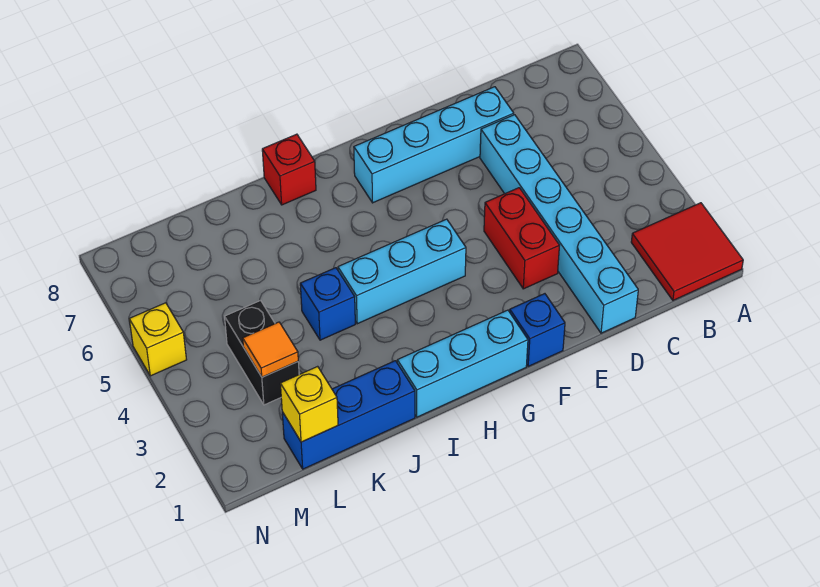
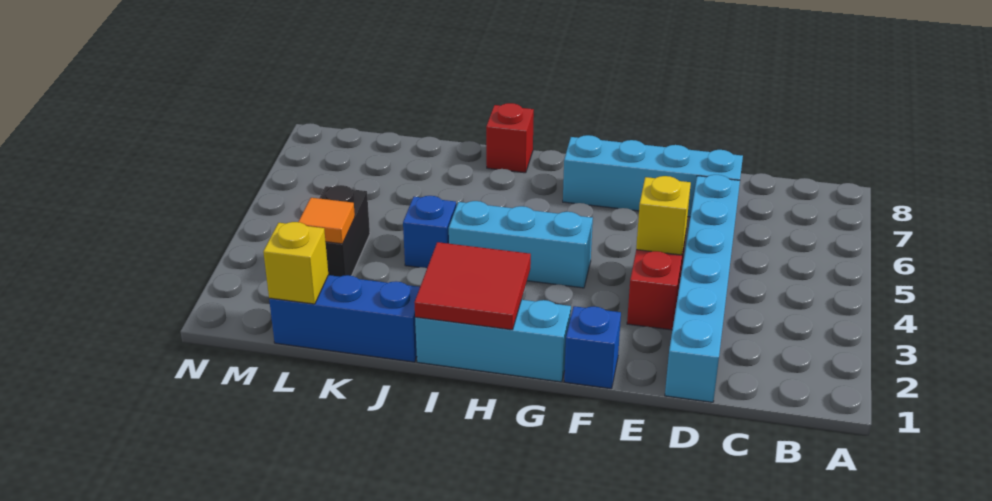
red tile A1:B2 level 1 -> red tile H1:I2 level 2
yellow brick N5 level 1 -> yellow brick E4 level 2

